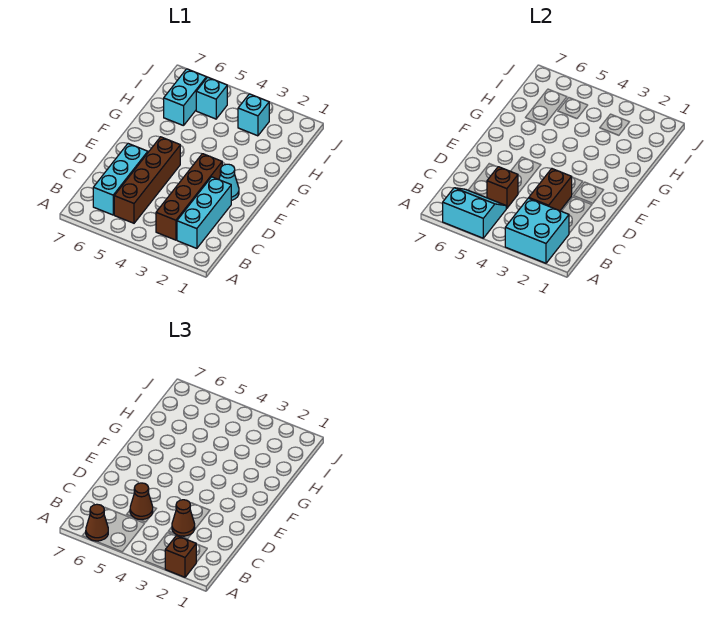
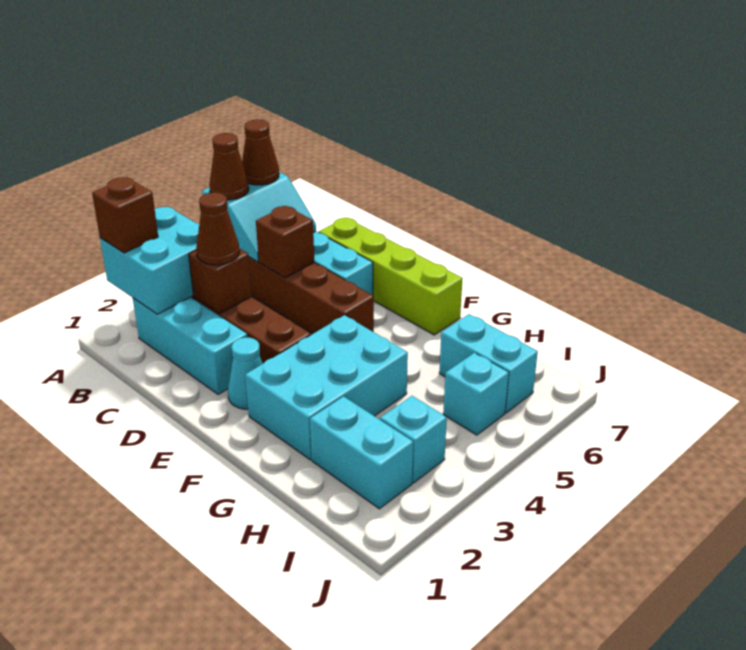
brown brick C3:D3 level 2 -> brown brick C3 level 2
brown cone C5 level 3 -> brown cone A5 level 3
none -> lime brick C7:F7 level 1
none -> cyan brick F2:G4 level 1
none -> cyan brick H2:I2 level 1

